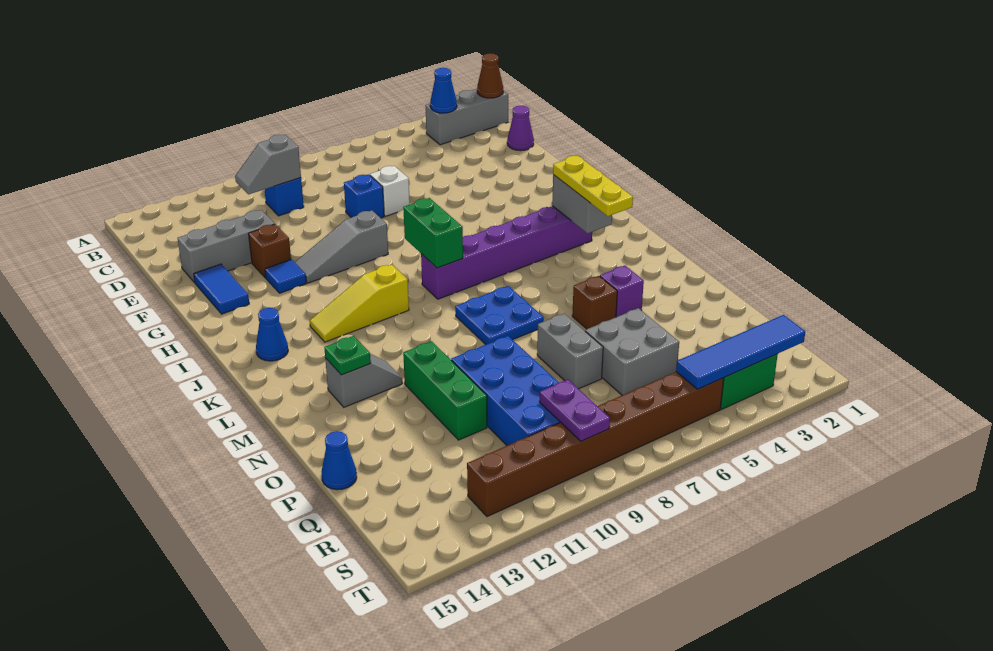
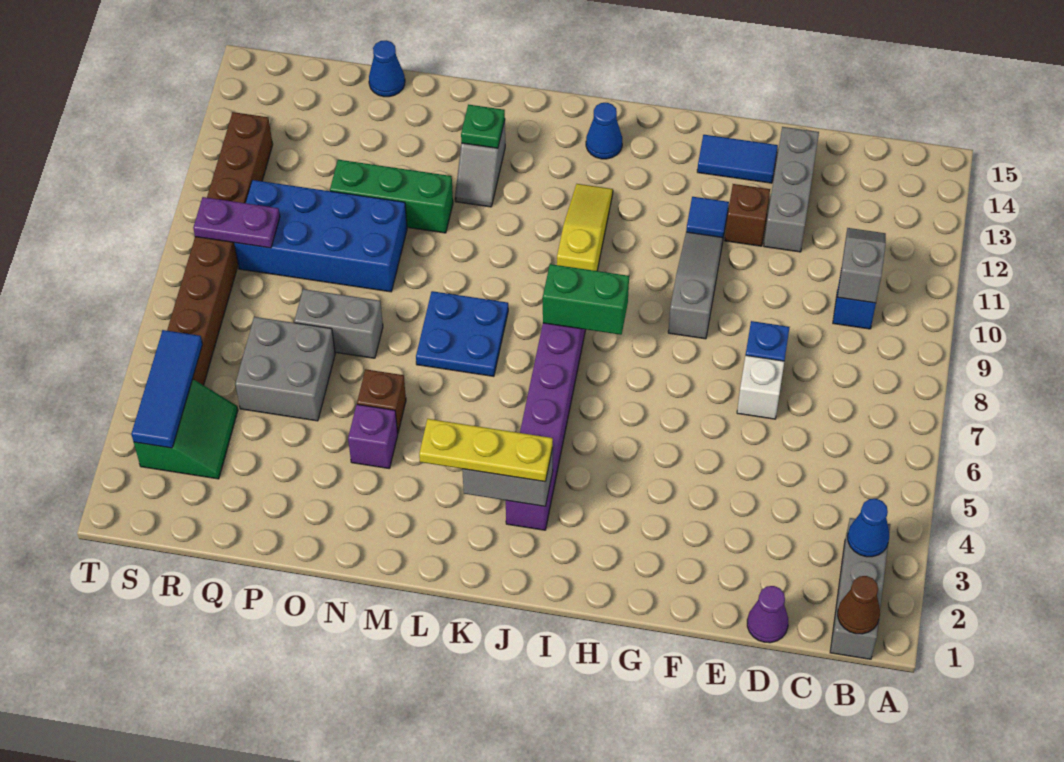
blue tile S2:S5 level 2 -> blue tile S3:S5 level 2

